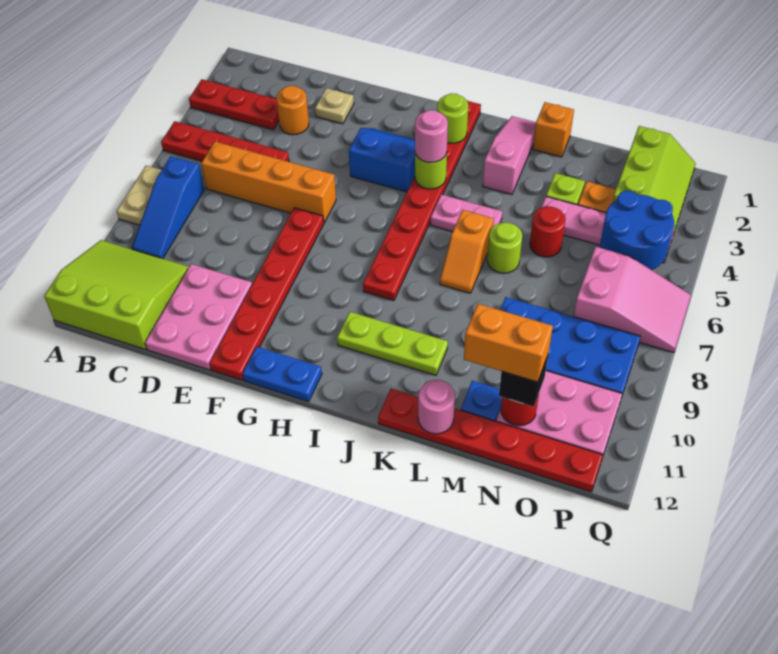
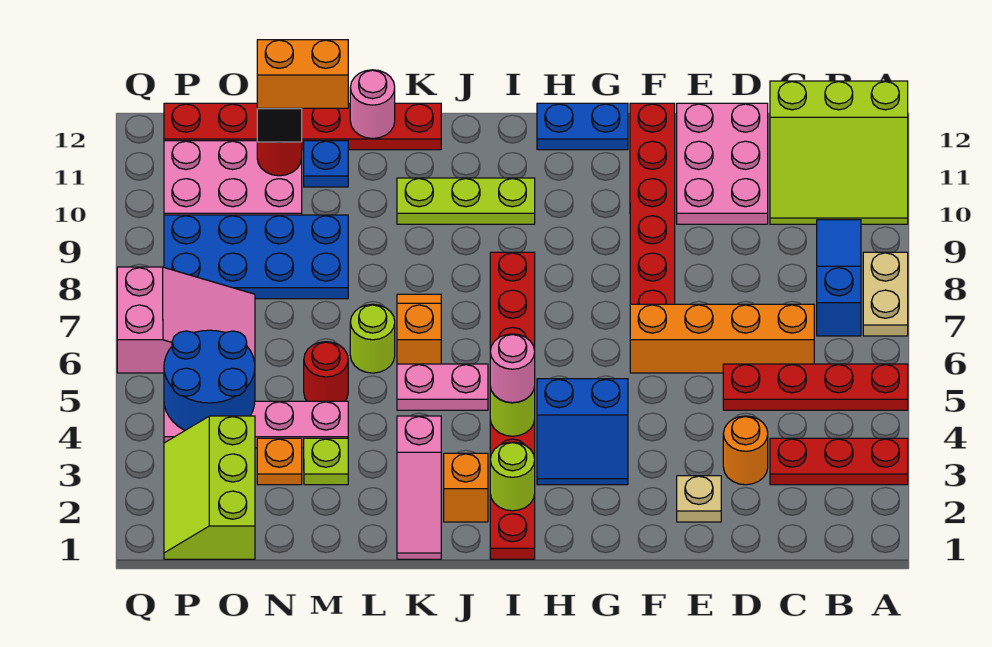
orange brick L1 level 1 -> orange brick J2 level 1
pink slope O6:Q7 level 1 top O -> pink slope O6:Q7 level 1 top Q

